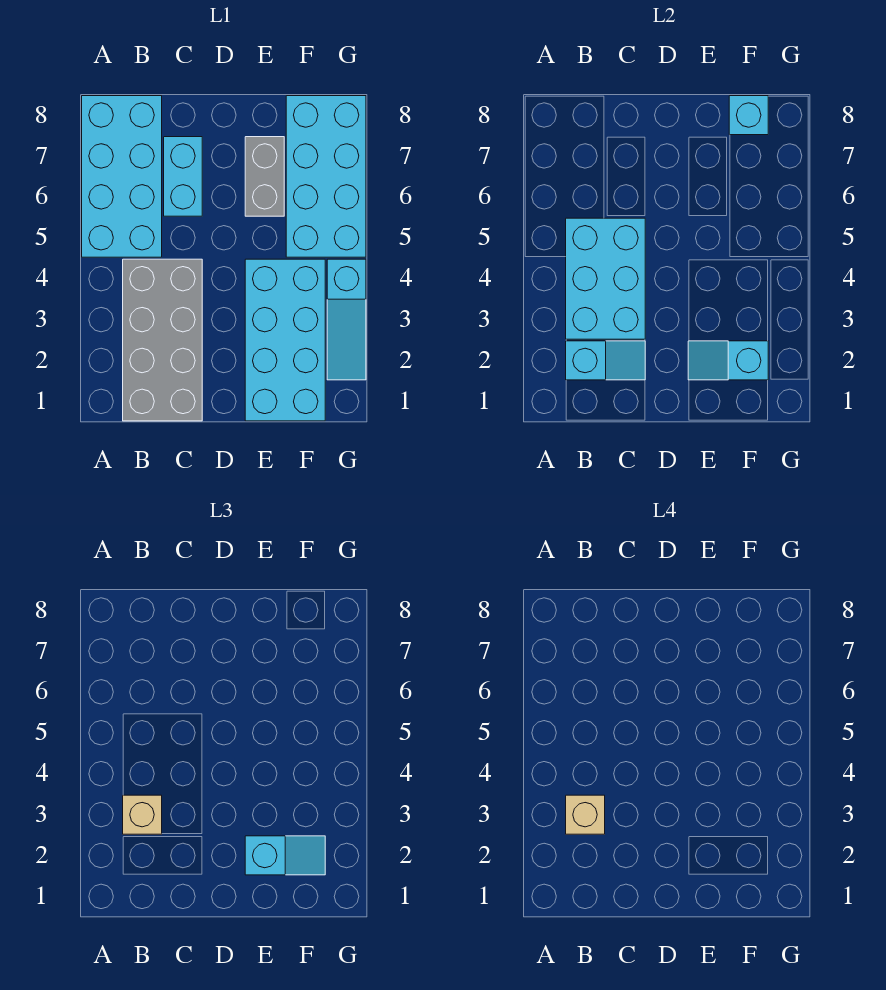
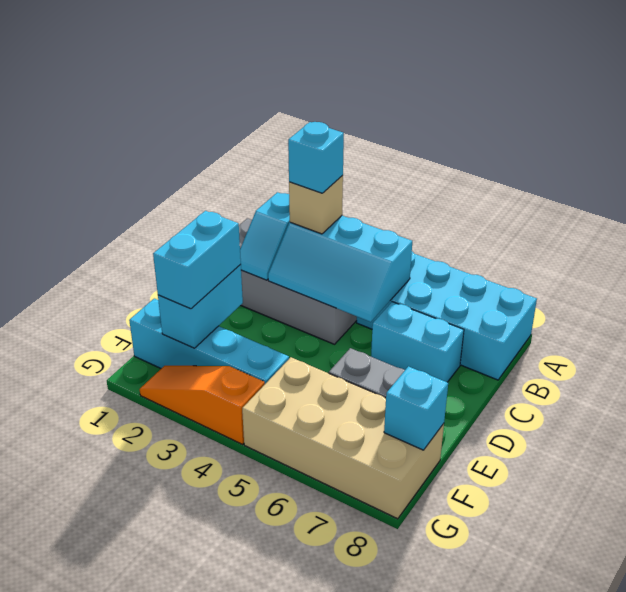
cyan brick B3:C5 level 2 -> cyan slope B3:C5 level 2 top B
tan brick B3 level 4 -> cyan brick B3 level 4
cyan brick E1:F4 level 1 -> cyan brick F1:F4 level 1
cyan slope E2:F2 level 2 top F -> cyan brick E2:F2 level 2
cyan slope E2:F2 level 3 top E -> cyan brick E2:F2 level 3
cyan brick F5:G8 level 1 -> tan brick F5:G8 level 1
cyan slope G2:G4 level 1 top 4 -> orange slope G2:G4 level 1 top 4

